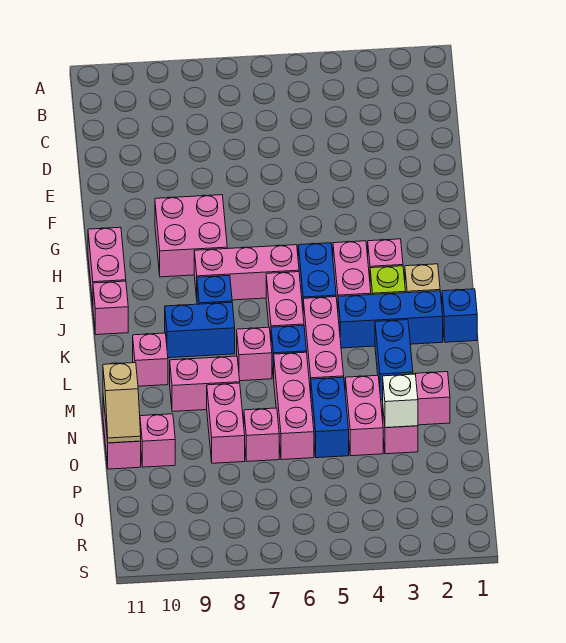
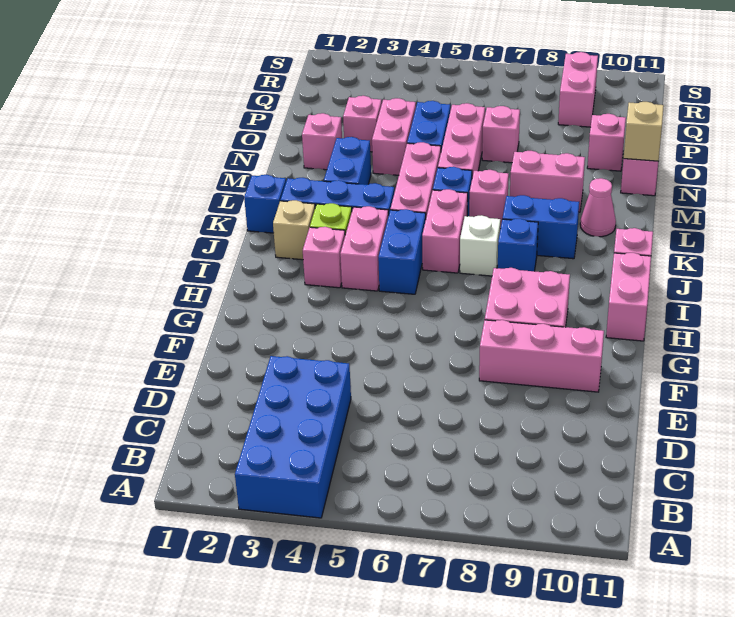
none -> blue brick A3:D4 level 1
pink brick I6:I8 level 1 -> pink brick F8:F10 level 1
pink brick L10 level 1 -> pink cone L10 level 1
pink brick N8:O8 level 1 -> pink brick Q9:R9 level 1
white brick O3 level 2 -> white brick J7 level 1

